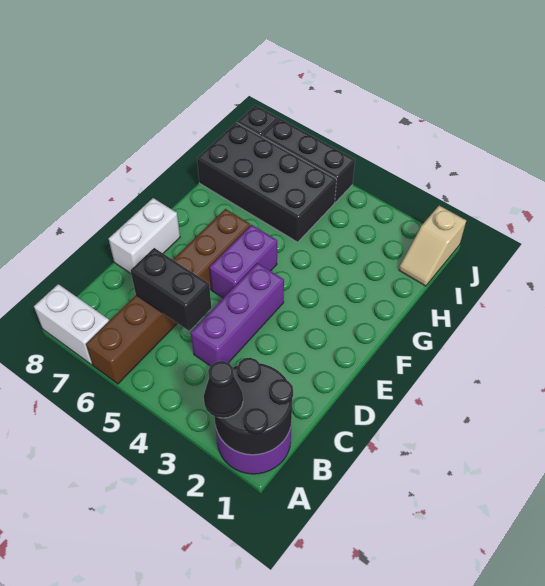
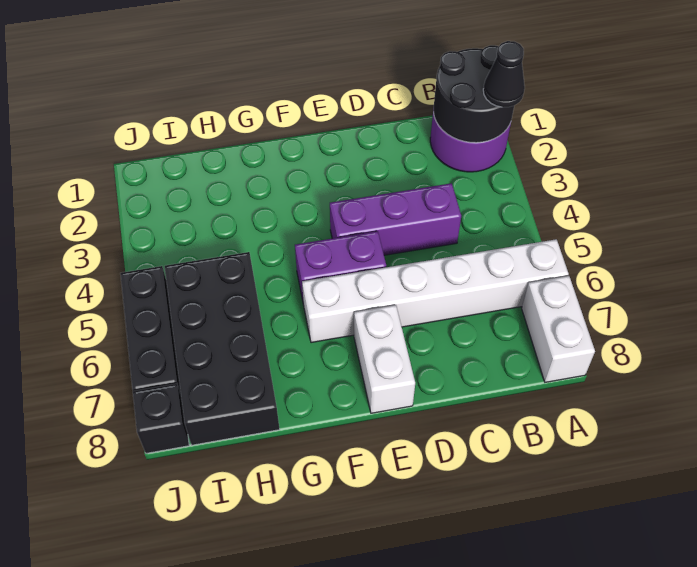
brown brick A6:F6 level 1 -> white brick A6:F6 level 1
black brick C5:C6 level 2 -> none
white brick D8:E8 level 1 -> white brick E7:E8 level 1
tan slope I1:J1 level 1 top J -> none

